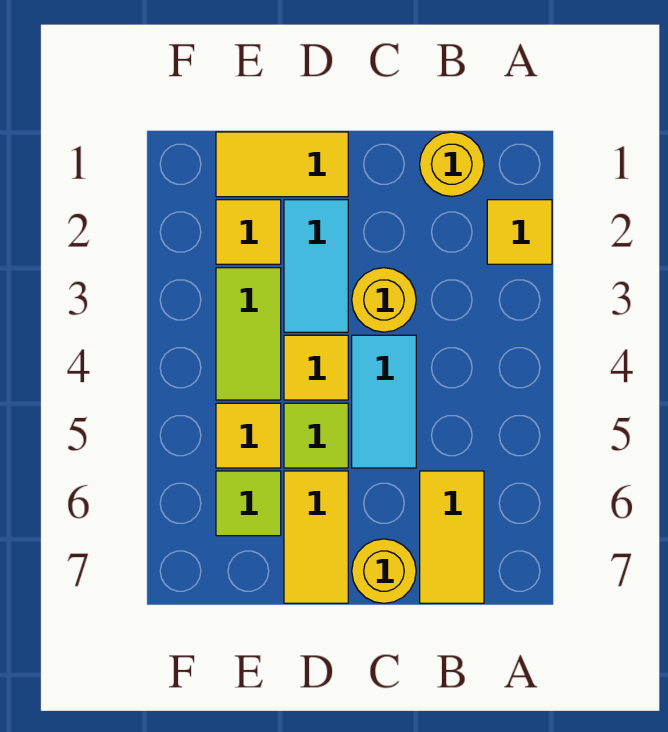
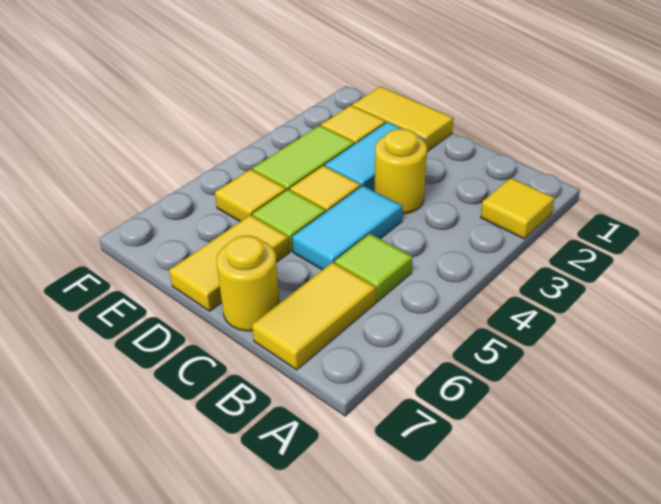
yellow round brick B1 level 1 -> none
lime tile E6 level 1 -> lime tile B5 level 1

